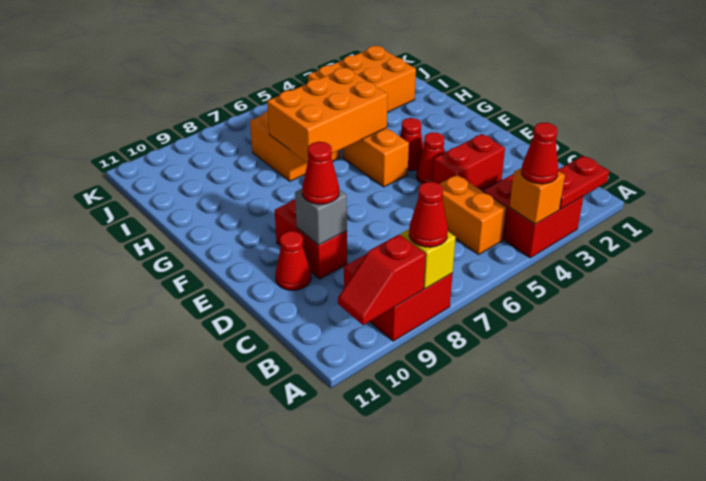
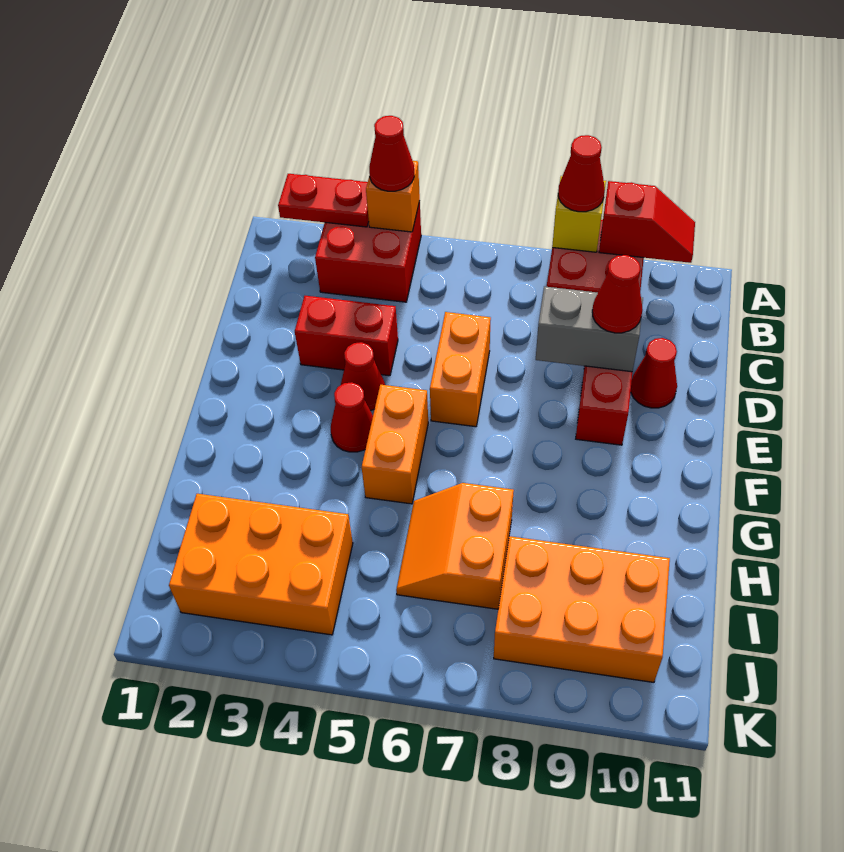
orange brick B5:C5 level 1 -> orange brick D6:E6 level 1
grey brick D9 level 2 -> grey brick D8:D9 level 2
orange brick G5:H7 level 2 -> orange brick I8:J10 level 1

